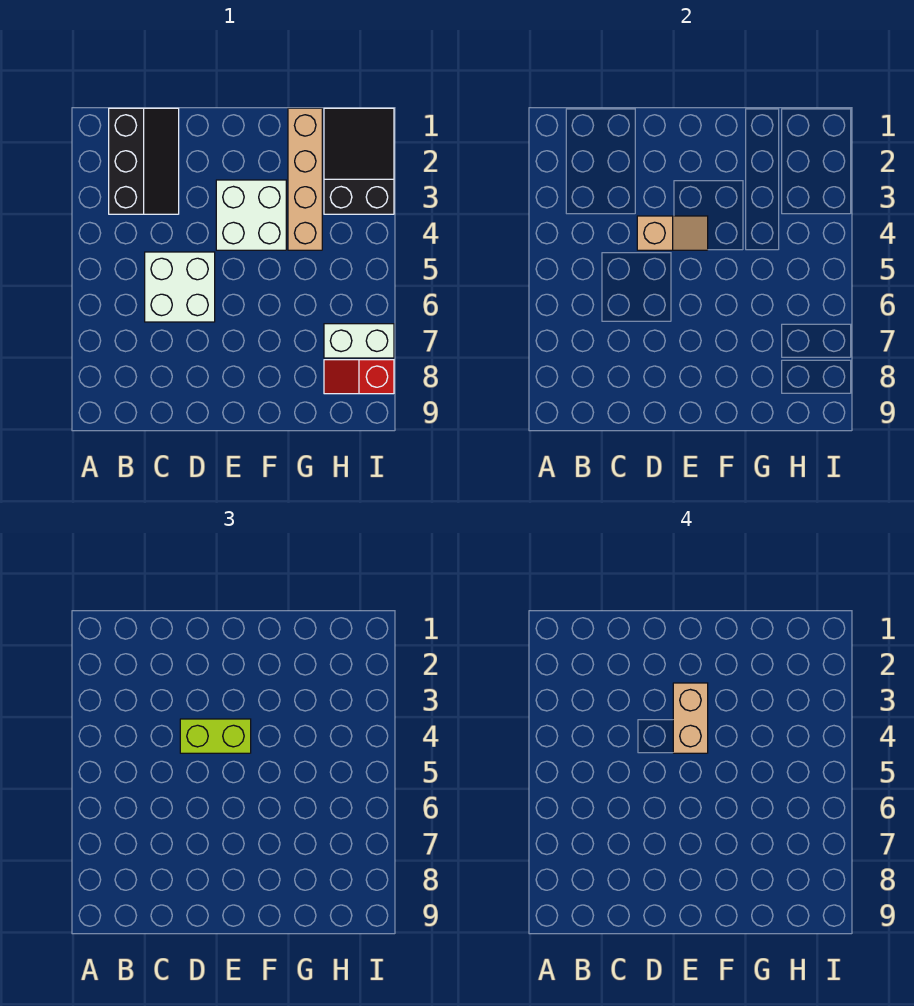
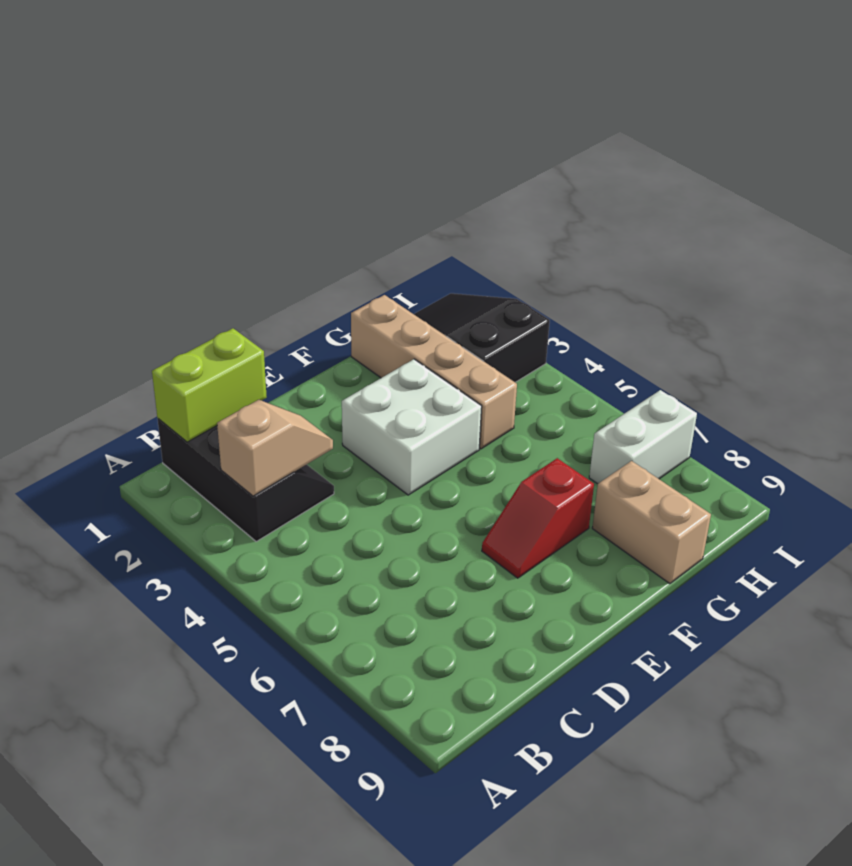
white brick C5:D6 level 1 -> none
tan slope D4:E4 level 2 top D -> tan slope B3:C3 level 2 top B
lime brick D4:E4 level 3 -> lime brick B1:C1 level 2
tan brick E3:E4 level 4 -> tan brick G8:G9 level 1
red slope H8:I8 level 1 top I -> red slope E7:F7 level 1 top F

